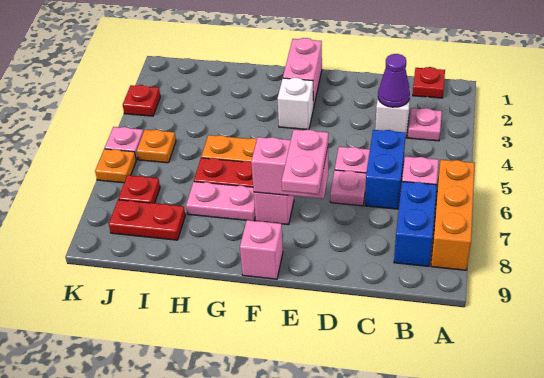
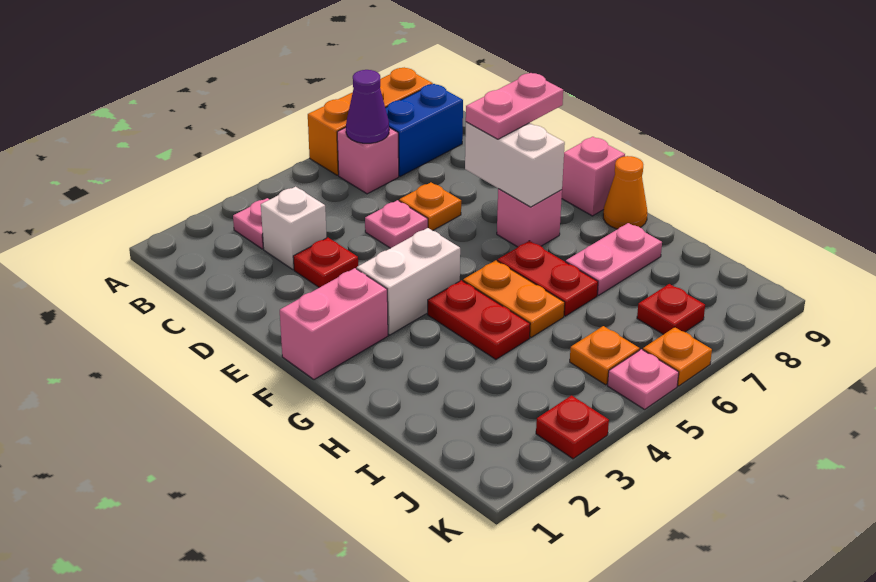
red plate B1 level 1 -> red plate D3 level 1
purple cone C3 level 2 -> purple cone B6 level 2
blue brick C5:C6 level 1 -> none
pink plate D6 level 1 -> orange plate D6 level 1
pink brick E7:F7 level 2 -> white brick E7:F7 level 2
white brick F3 level 1 -> white brick F3:F4 level 1
pink plate G7:H7 level 1 -> pink plate H7:H8 level 1
none -> orange cone G9 level 1
red plate I8:J8 level 1 -> red plate G4:H4 level 1

